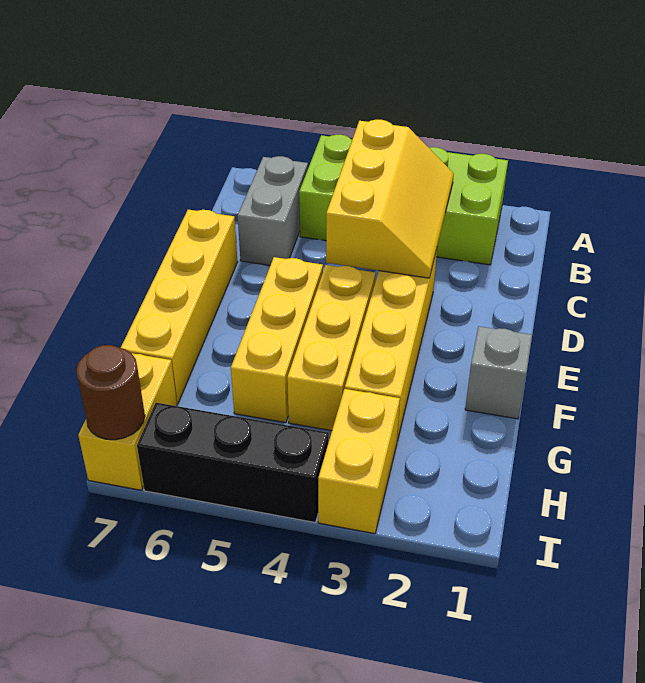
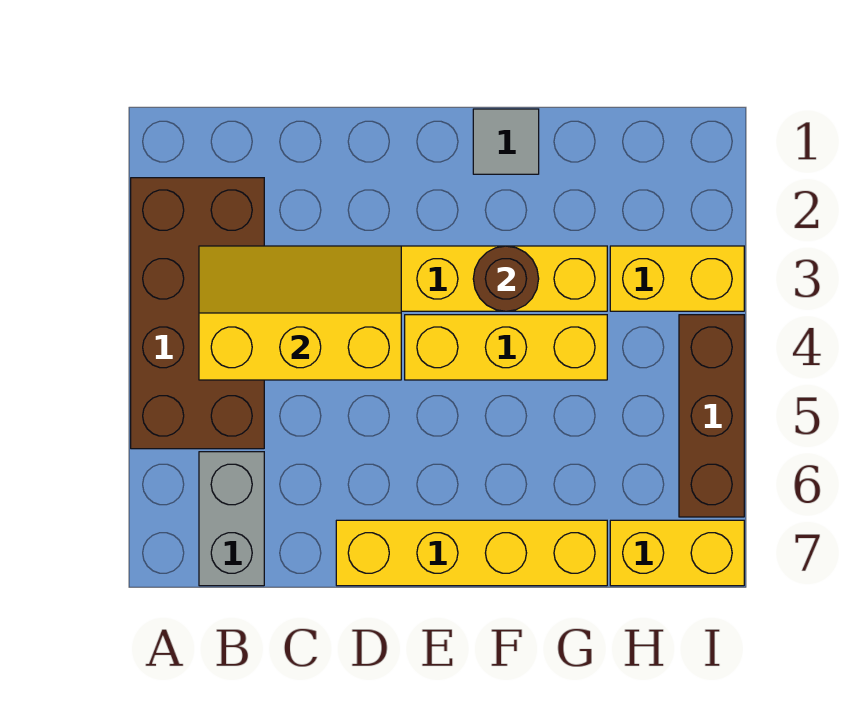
lime brick A2:B5 level 1 -> brown brick A2:B5 level 1
grey brick B6:C6 level 1 -> grey brick B6:B7 level 1
yellow brick E5:G5 level 1 -> none
grey brick F1 level 1 -> grey tile F1 level 1
black brick I4:I6 level 1 -> brown brick I4:I6 level 1
brown round brick I7 level 2 -> brown round brick F3 level 2

